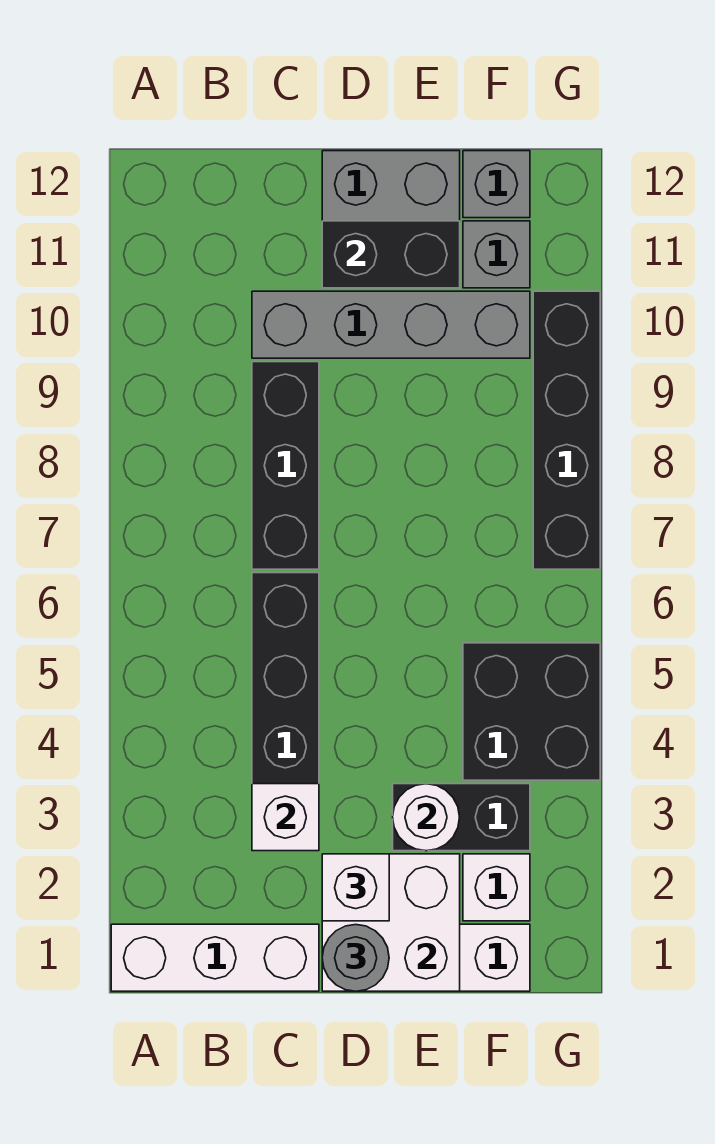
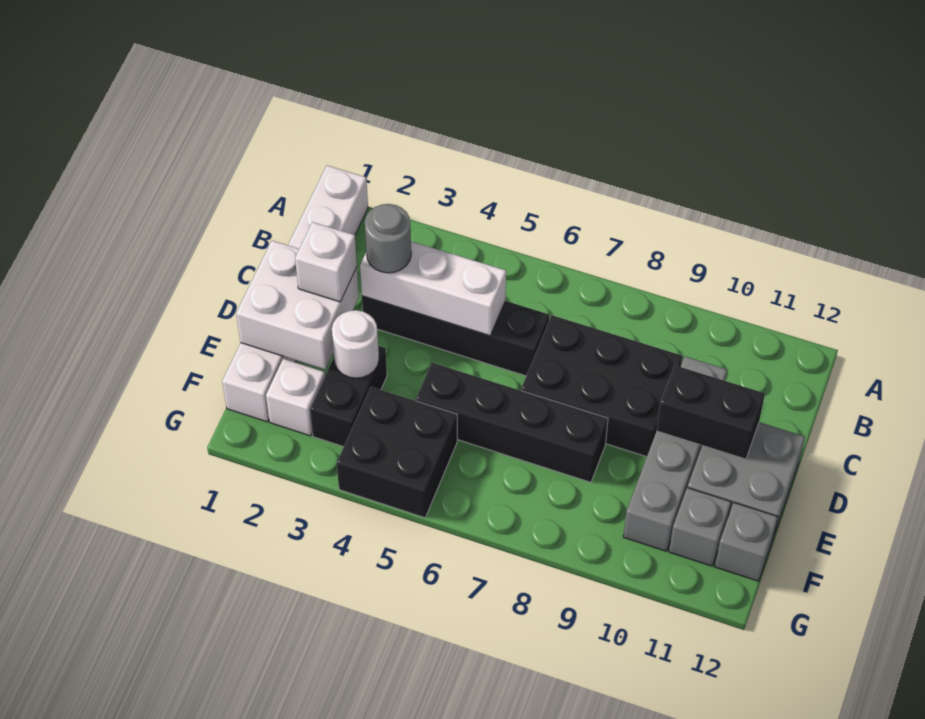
white brick C3 level 2 -> white brick C3:C5 level 2
black brick C7:C9 level 1 -> black brick C7:D9 level 1
grey round brick D1 level 3 -> grey round brick C3 level 3
black brick D11:E11 level 2 -> black brick D10:D11 level 2
black brick G7:G10 level 1 -> black brick E5:E8 level 1

